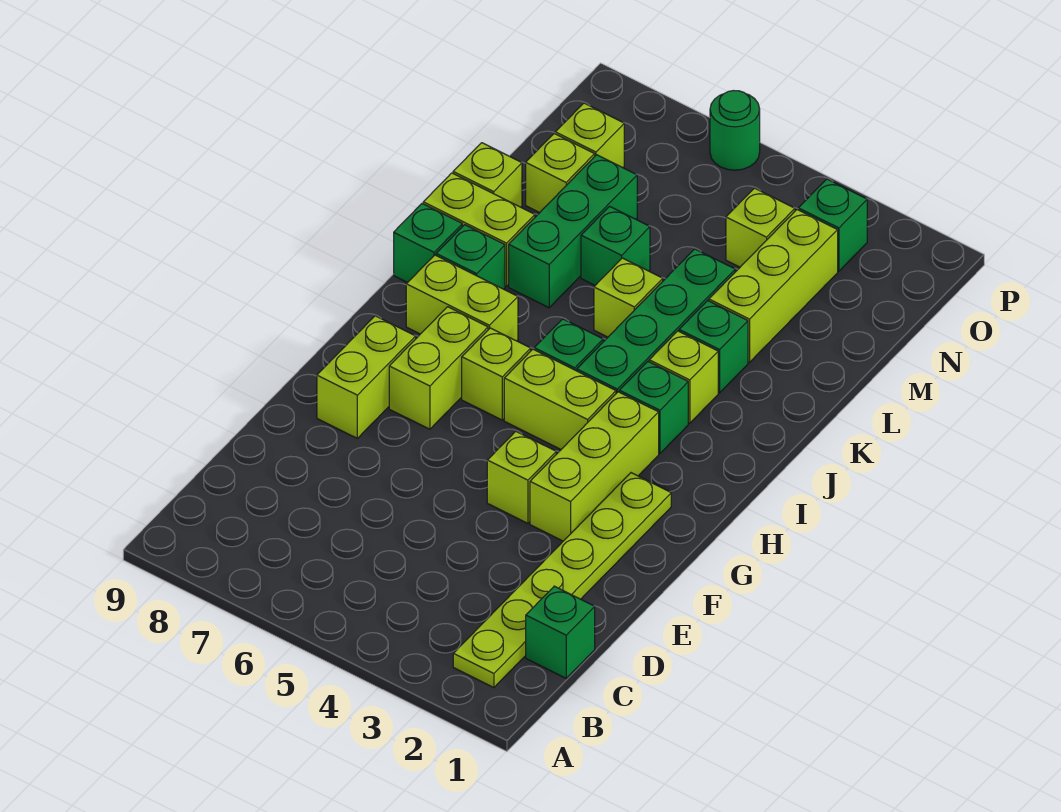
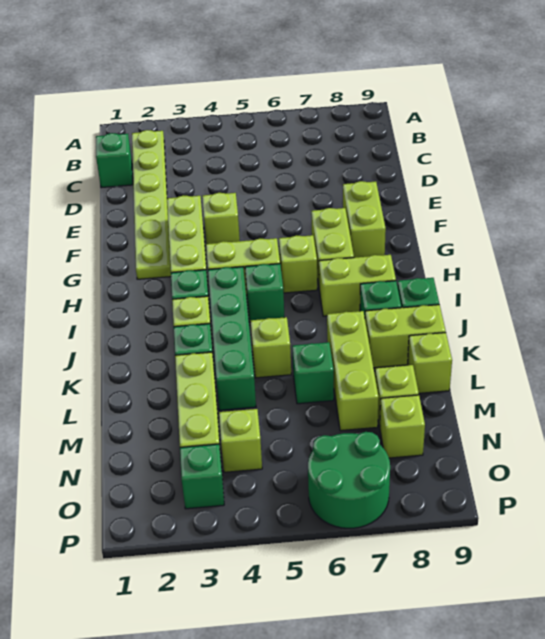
green brick K7:M7 level 1 -> lime brick K7:M7 level 1
green round brick P6 level 1 -> green round brick O6:P7 level 1

